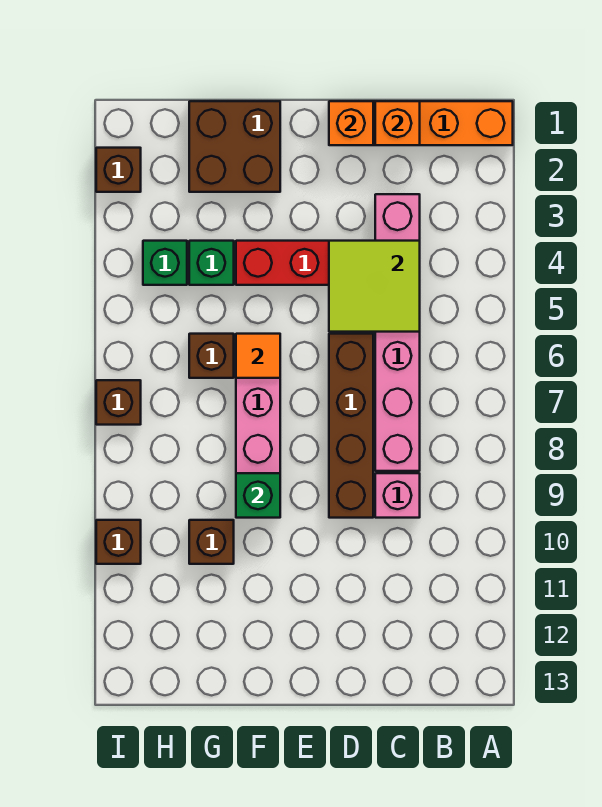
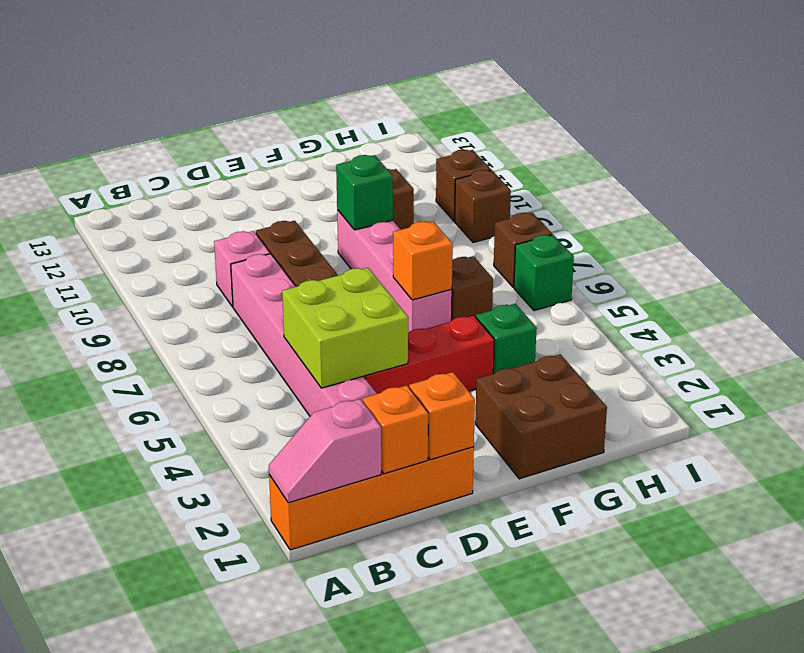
none -> pink slope A1:B1 level 2 top B
lime tile C4:D5 level 2 -> lime brick C4:D5 level 2
orange tile F6 level 2 -> orange brick F6 level 2
green brick H4 level 1 -> green brick I6 level 1
brown brick I2 level 1 -> brown brick I9 level 1

